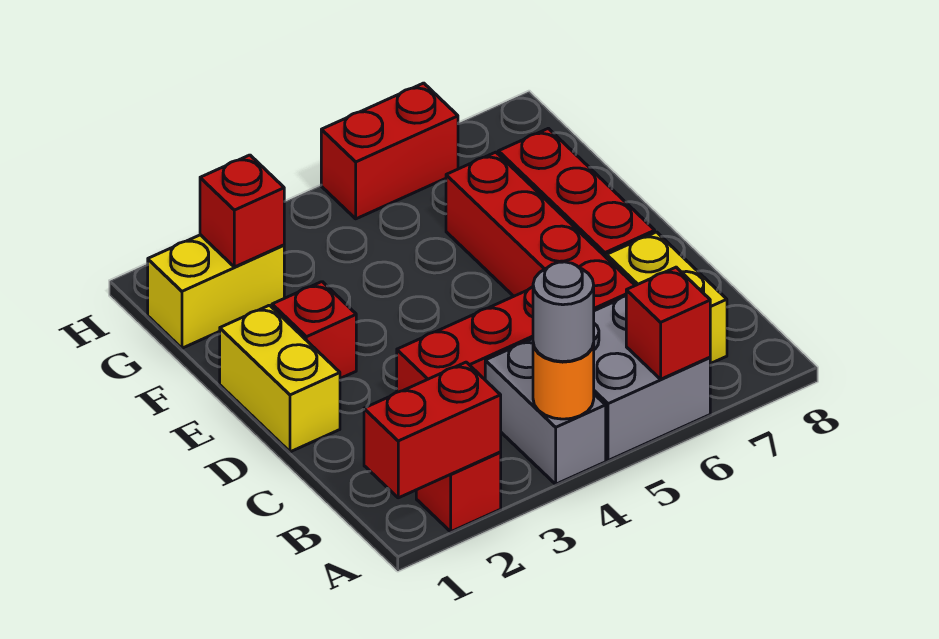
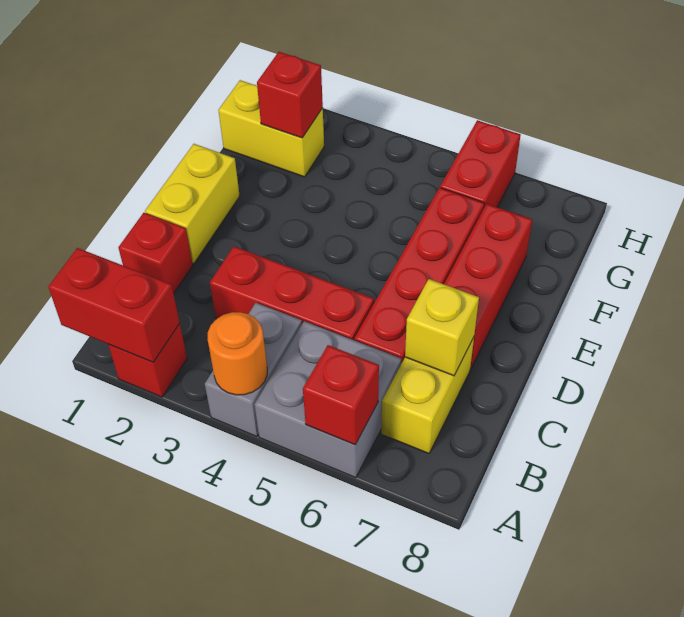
grey round brick A4 level 3 -> none
none -> yellow brick C7 level 2
red brick E2 level 1 -> red brick C1 level 1
red brick H5:H6 level 1 -> red brick G6:H6 level 1

